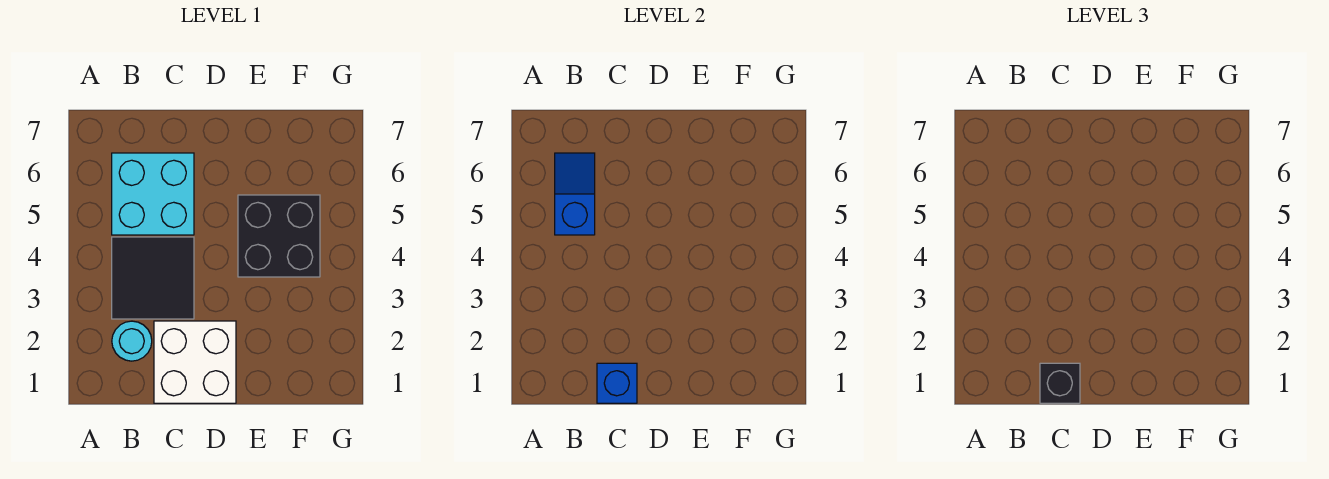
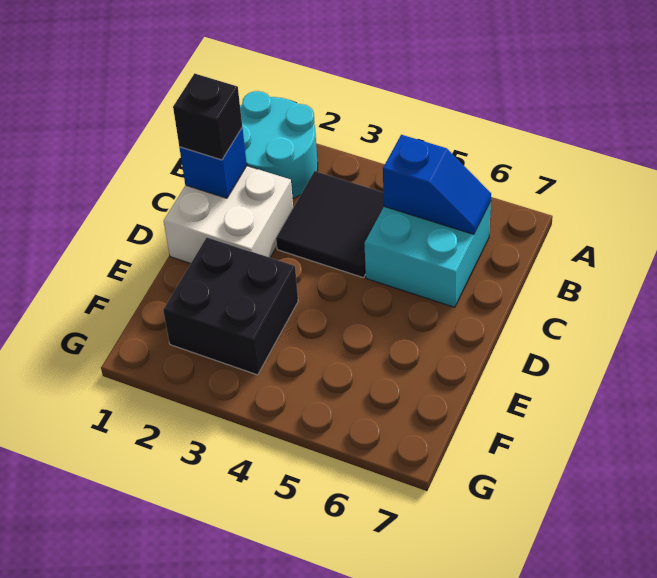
cyan round brick B2 level 1 -> cyan round brick A1:B2 level 1
black brick E4:F5 level 1 -> black brick E2:F3 level 1

